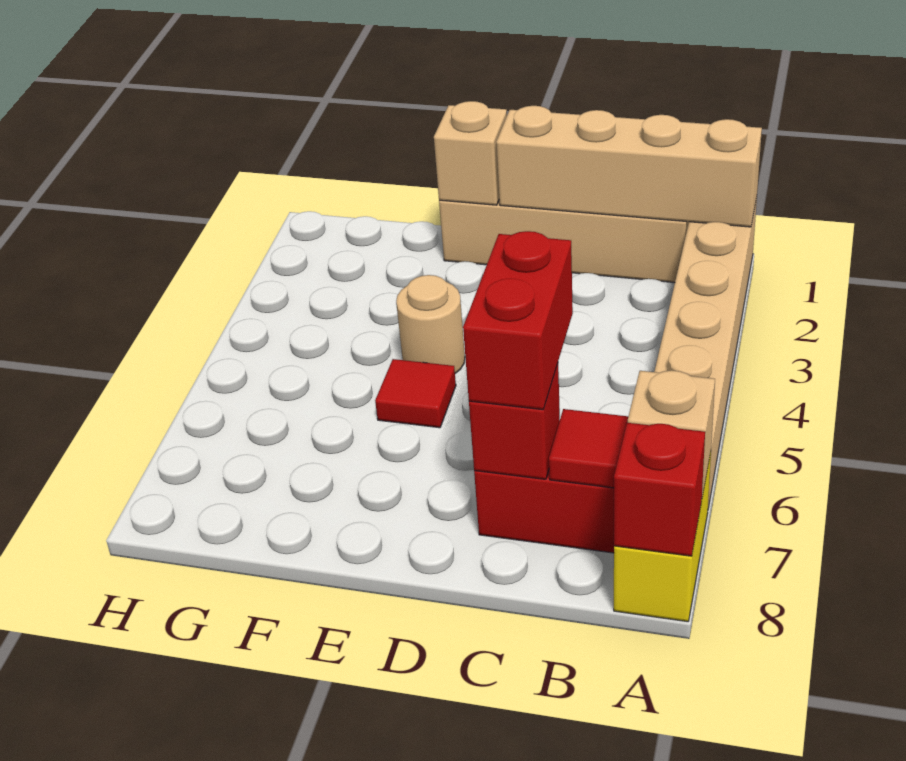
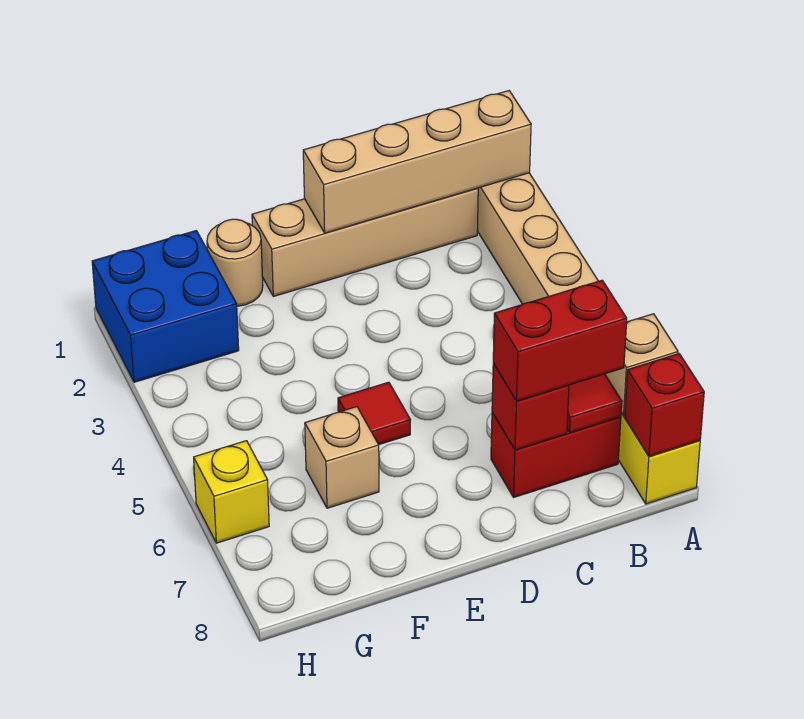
red brick C6:C7 level 3 -> red brick B7:C7 level 3
tan brick E1 level 2 -> tan brick F6 level 1
tan round brick E4 level 1 -> tan round brick F1 level 1
none -> blue brick G1:H2 level 1
none -> yellow brick H6 level 1

